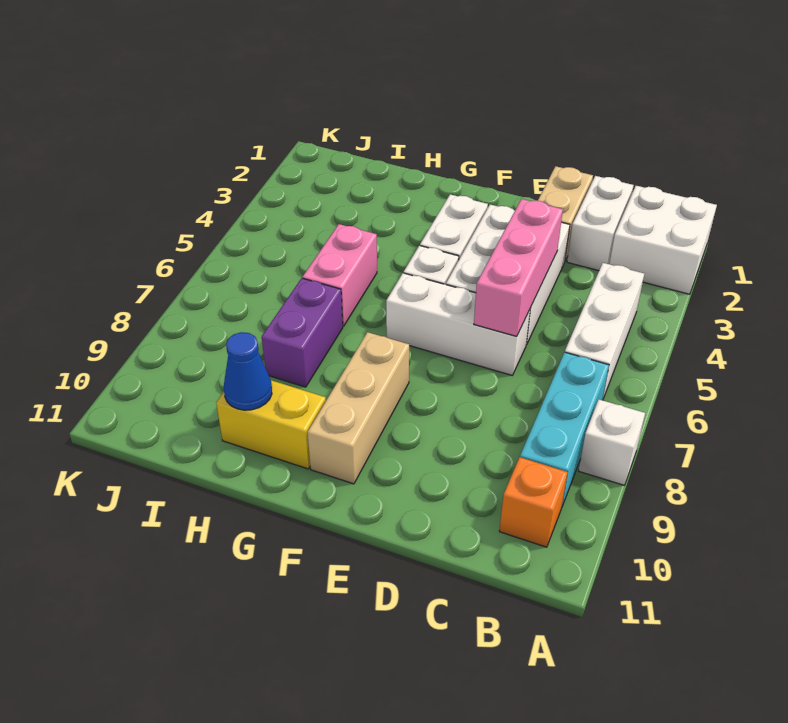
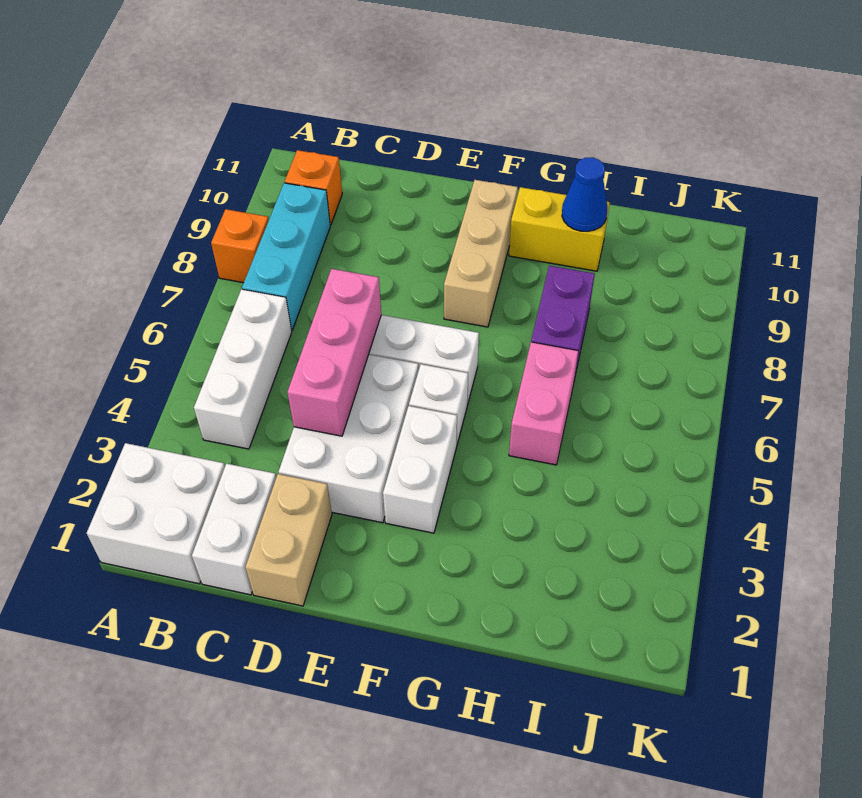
white brick A8 level 1 -> orange brick A8 level 1

